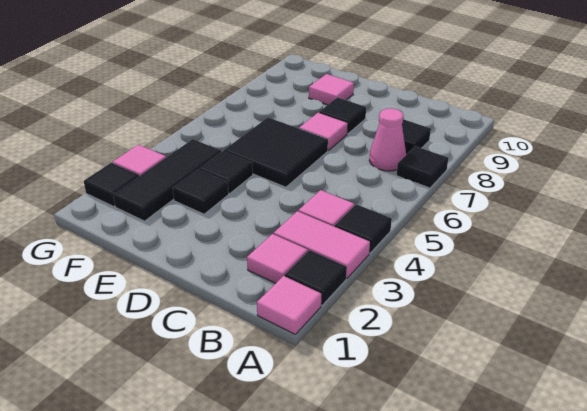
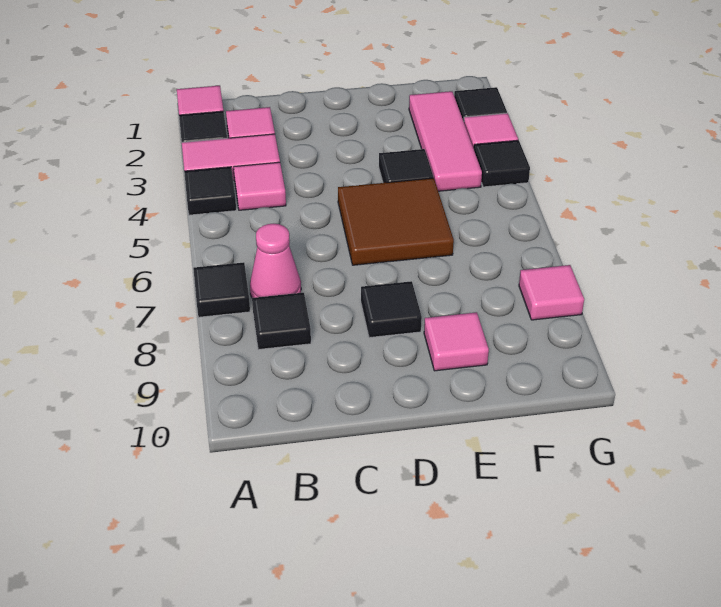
black tile D5:E6 level 1 -> brown tile D5:E6 level 1
pink tile D7 level 1 -> pink tile G8 level 1
black tile E3 level 1 -> black tile G4 level 1
black tile F2:F4 level 1 -> pink tile F2:F4 level 1

